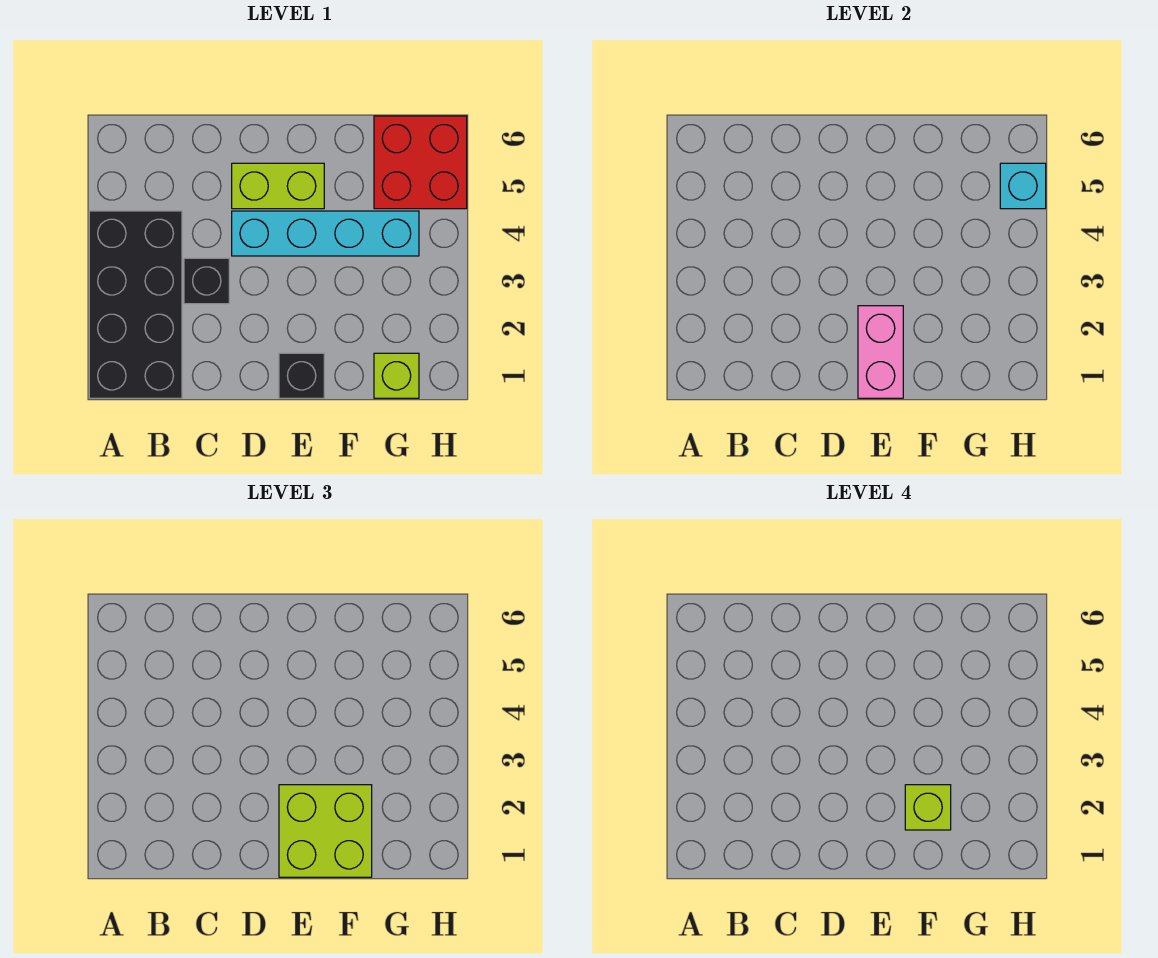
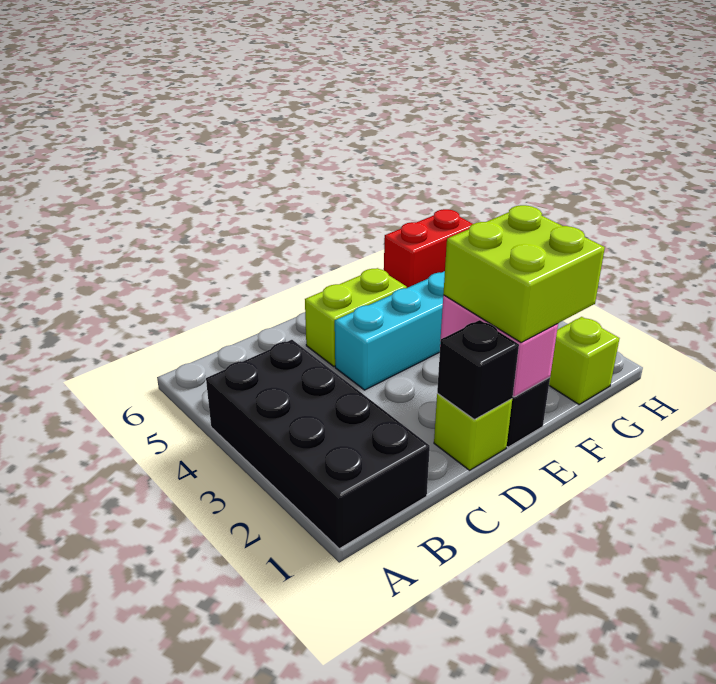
black brick C3 level 1 -> black brick D1 level 2
lime brick F2 level 4 -> lime brick D1 level 1
red brick G5:H6 level 1 -> red brick G6:H6 level 1
cyan brick H5 level 2 -> none

